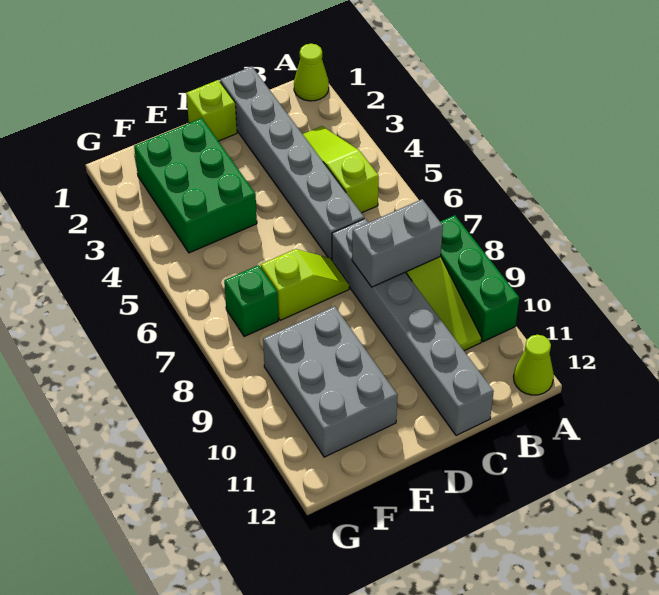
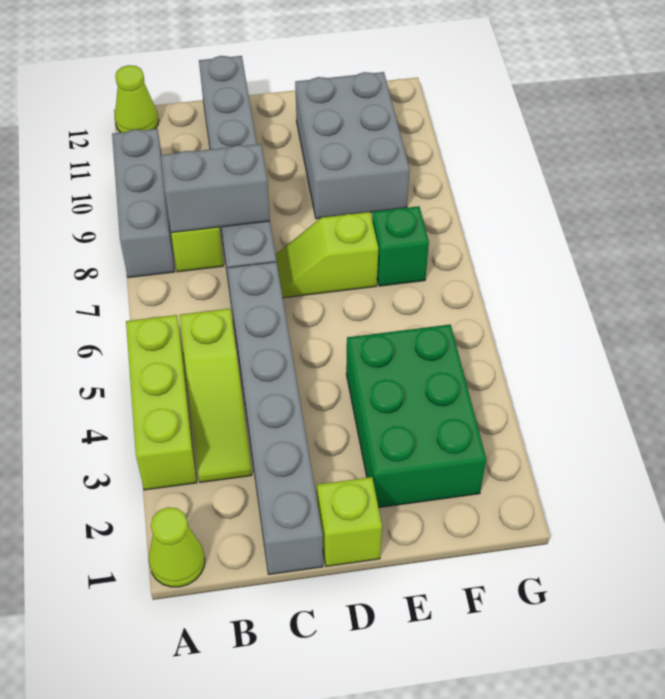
none -> lime brick A3:A5 level 1
green brick A8:A10 level 1 -> grey brick A8:A10 level 1

